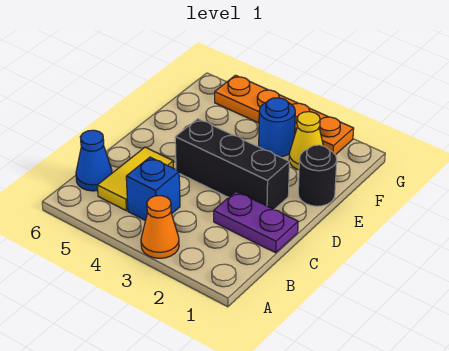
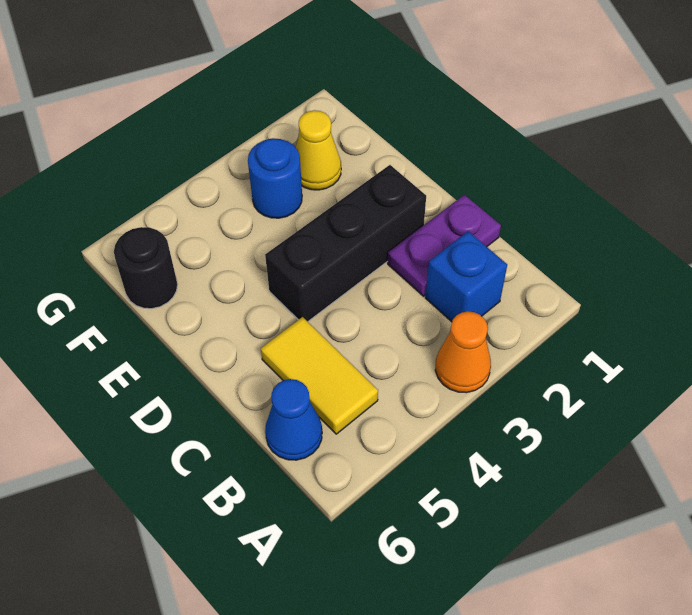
blue brick B4 level 1 -> blue brick B2 level 1
black round brick E1 level 1 -> black round brick F6 level 1
orange plate G2:G5 level 1 -> none

